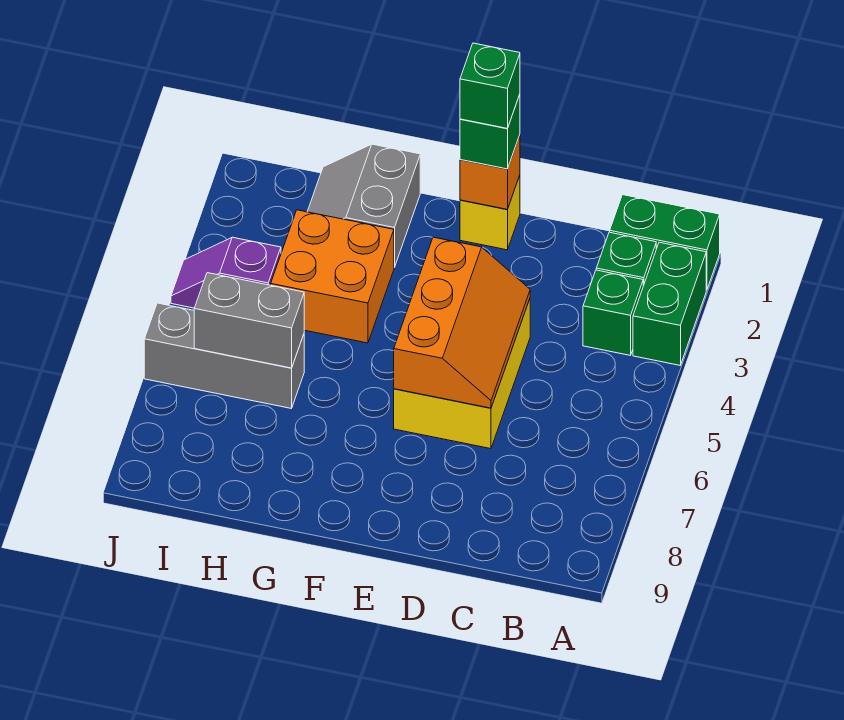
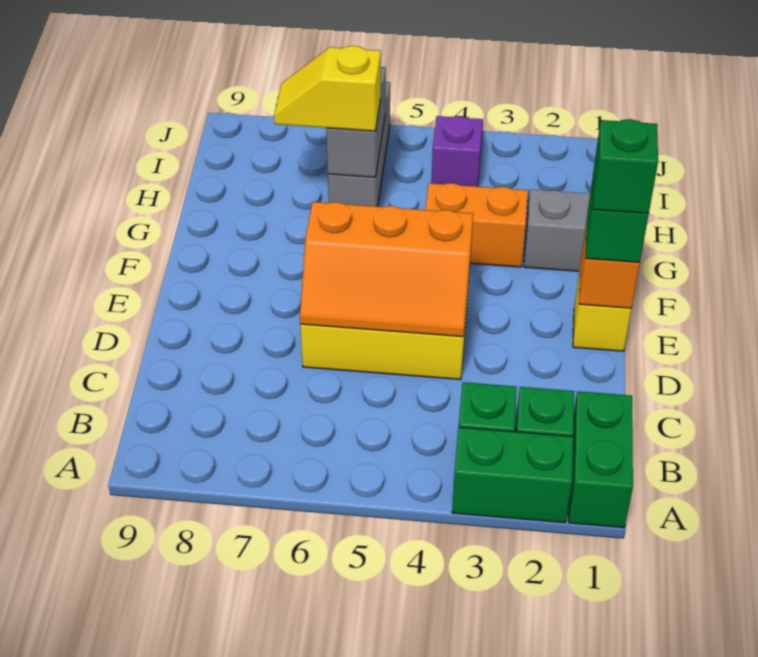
orange brick G3:H4 level 1 -> orange brick G3:G4 level 1
none -> yellow slope H6:H7 level 3 top 6

